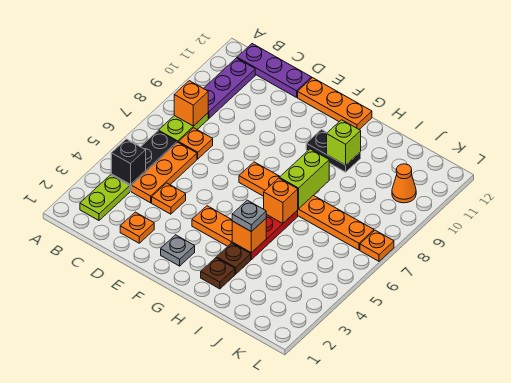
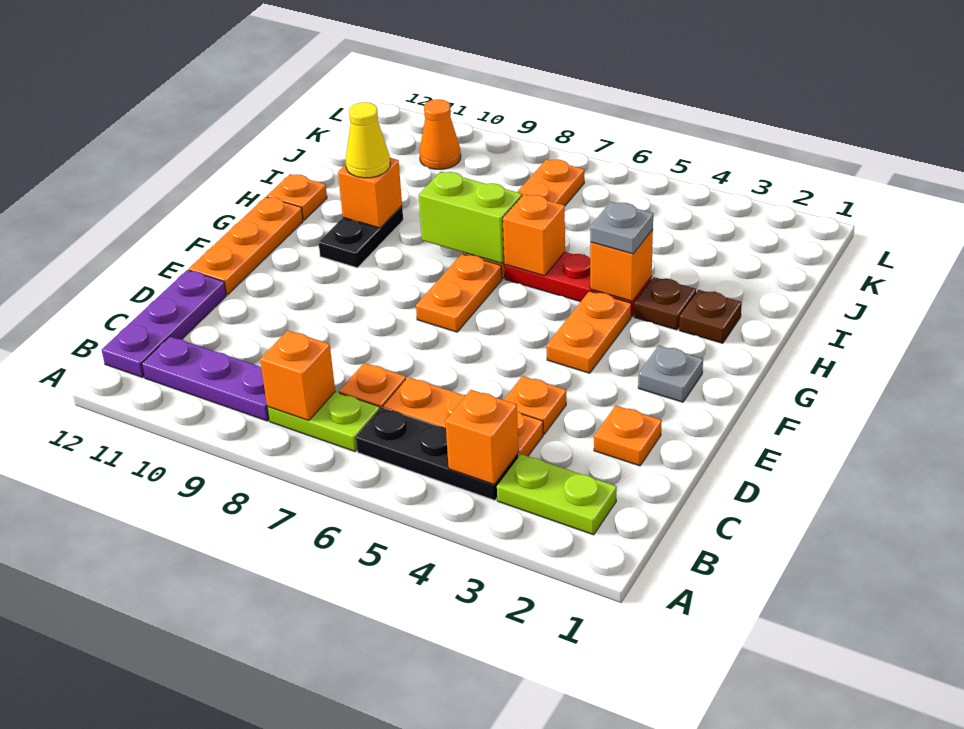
black brick B4 level 2 -> orange brick B4 level 2
lime brick H10 level 2 -> orange brick H10 level 2
none -> yellow cone H10 level 3
orange plate L7 level 1 -> orange plate H12 level 1

